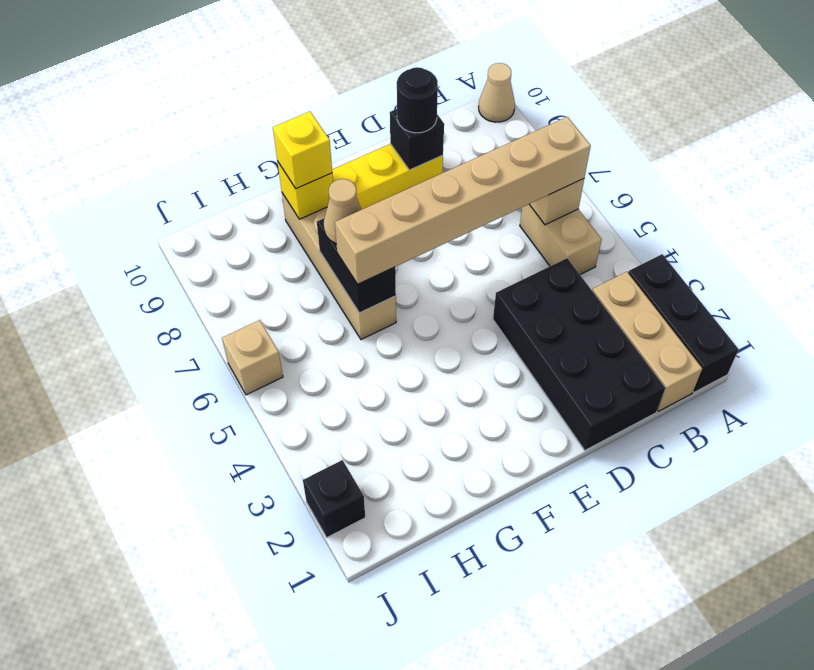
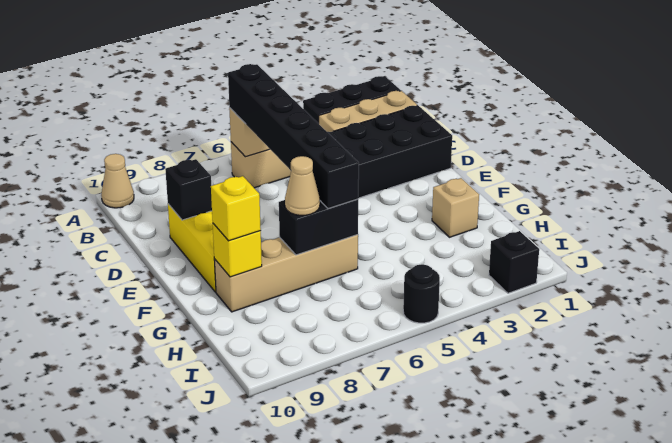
tan brick B6:G6 level 3 -> black brick B6:G6 level 3
black round brick D9 level 3 -> black round brick J5 level 1
tan brick J6 level 1 -> tan brick G2 level 1

